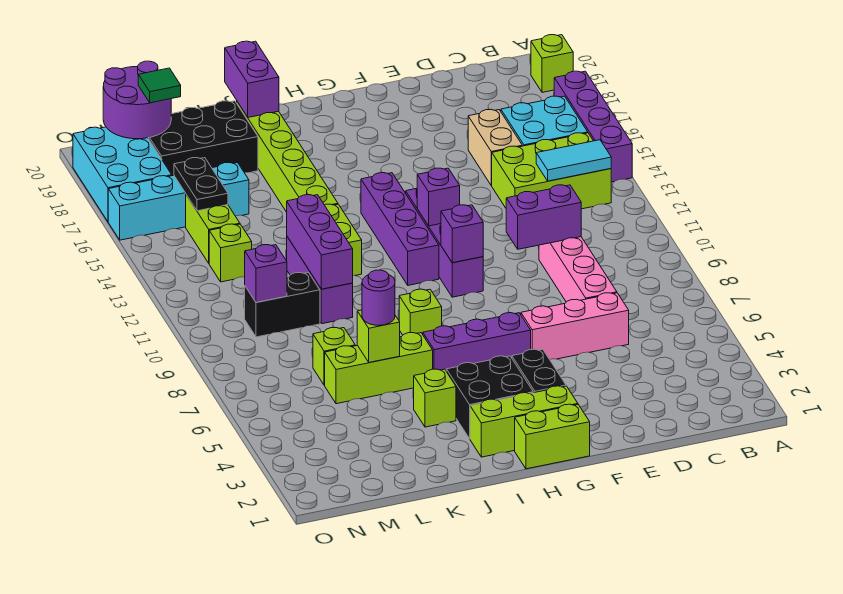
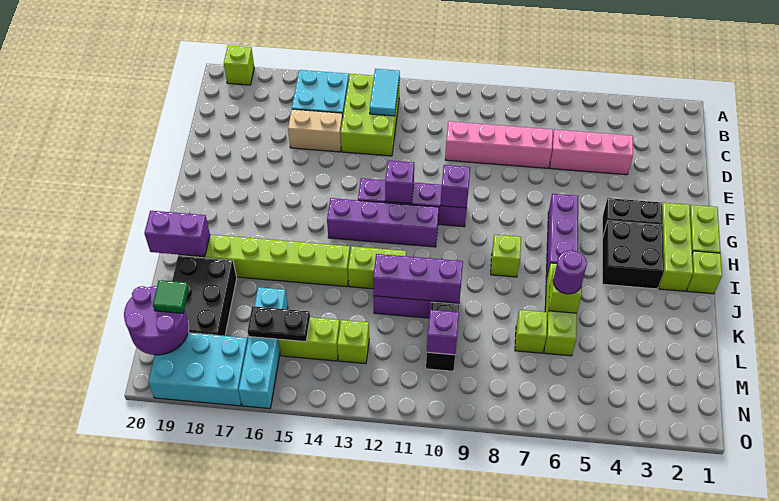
purple brick A14:A17 level 1 -> none
pink brick D6:F6 level 1 -> pink brick D4:D6 level 1
purple brick D10:E10 level 2 -> none
lime brick J4 level 1 -> lime brick I1 level 1

